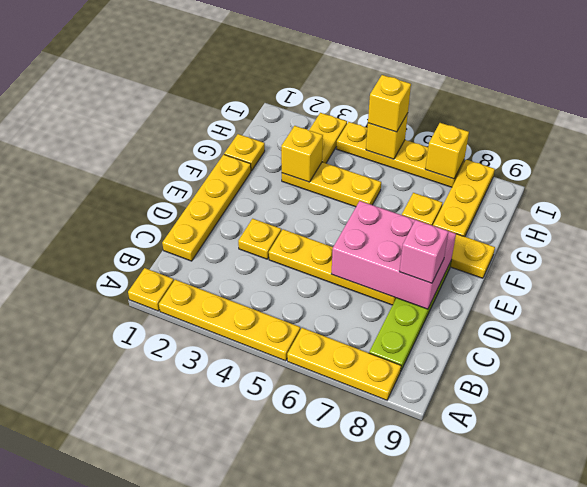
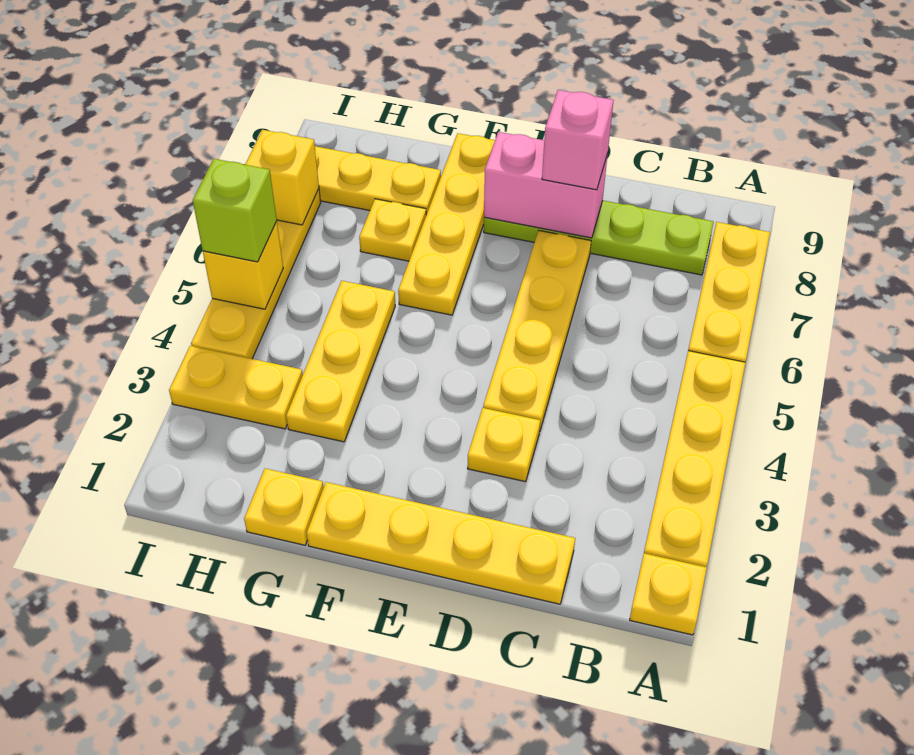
pink brick D6:E8 level 2 -> pink brick D8:E8 level 2
yellow brick G3 level 2 -> none
yellow brick I5 level 3 -> lime brick I5 level 3

